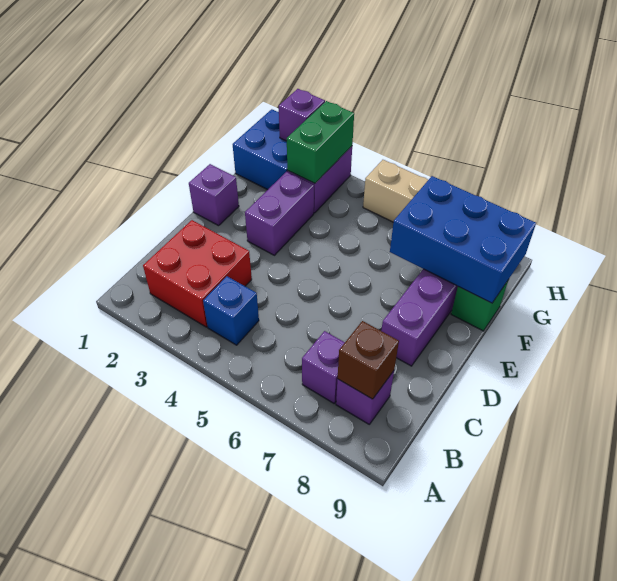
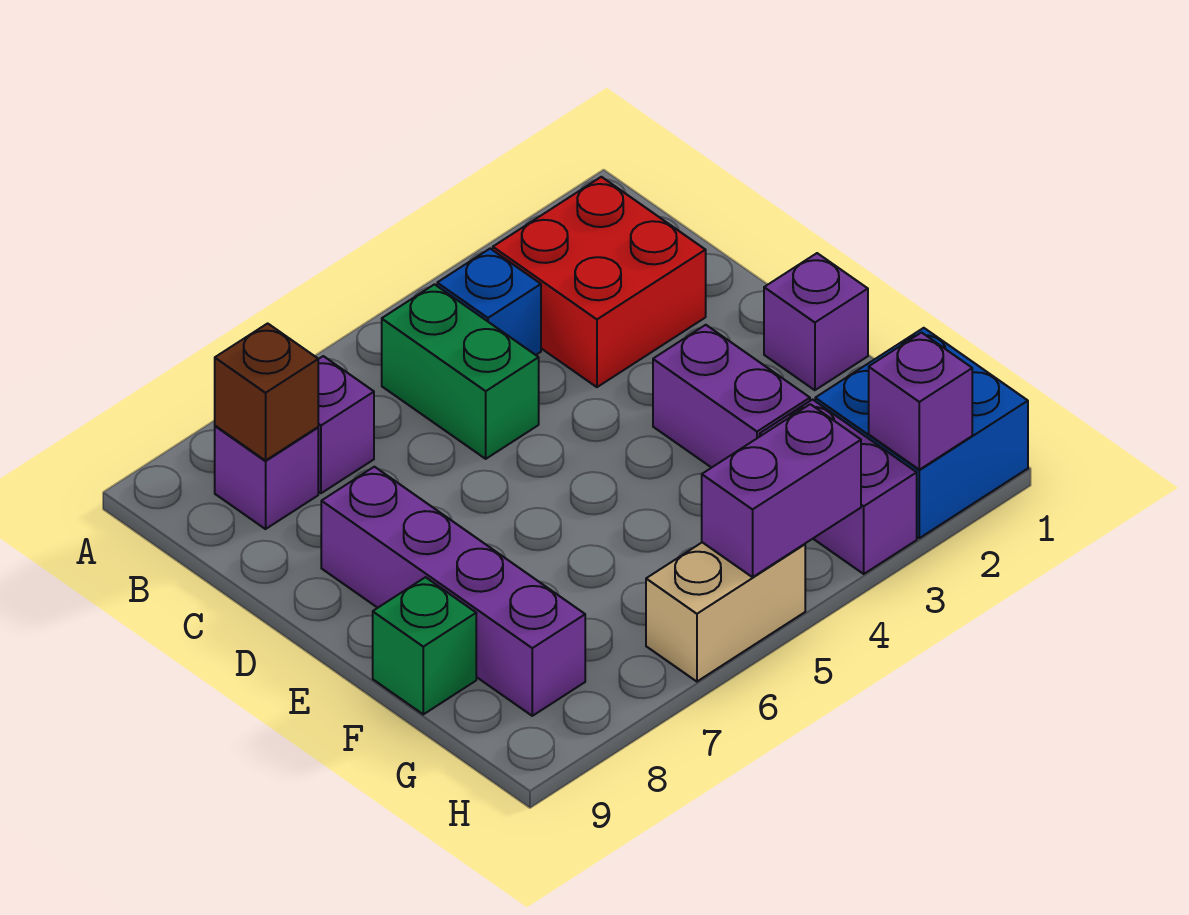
blue brick F7:G9 level 2 -> none
green brick G3:H3 level 2 -> green brick B5:C5 level 1
none -> purple brick H4:H5 level 2

